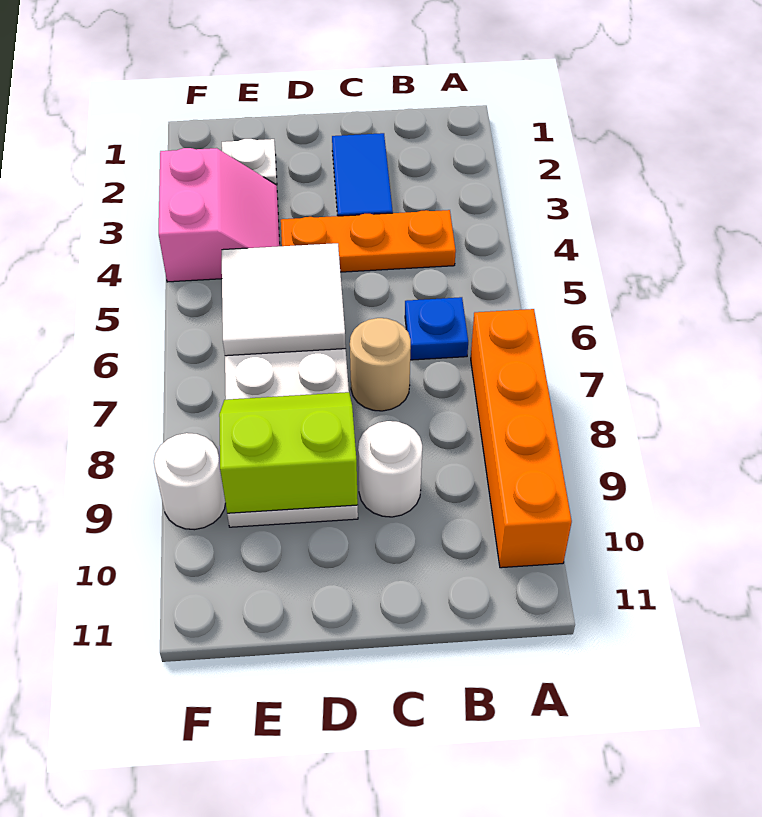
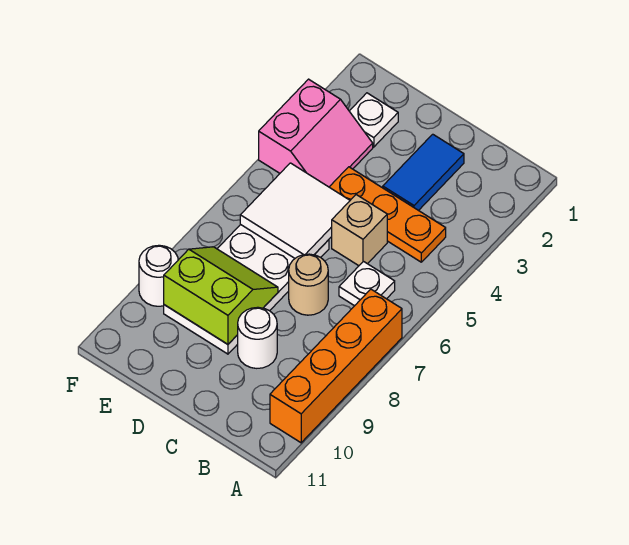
blue plate B6 level 1 -> white plate B6 level 1
none -> tan brick C5 level 1

